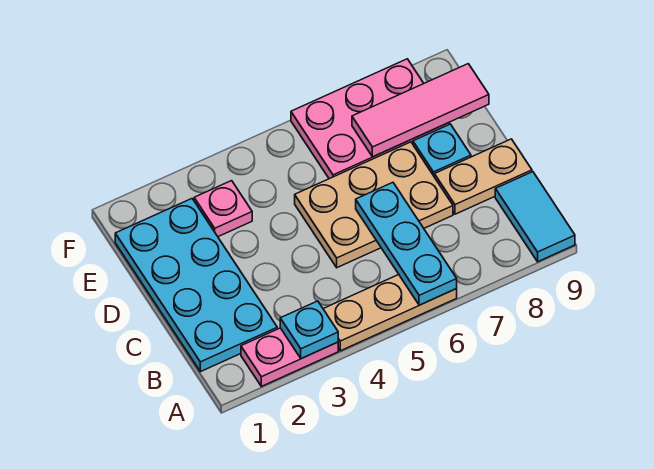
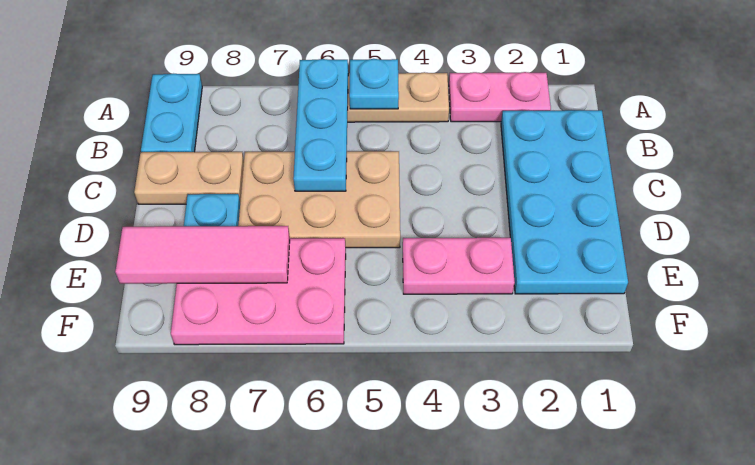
cyan plate A3 level 2 -> cyan plate A5 level 2
cyan tile A9:B9 level 1 -> cyan plate A9:B9 level 1
pink plate E3 level 1 -> pink plate E3:E4 level 1

